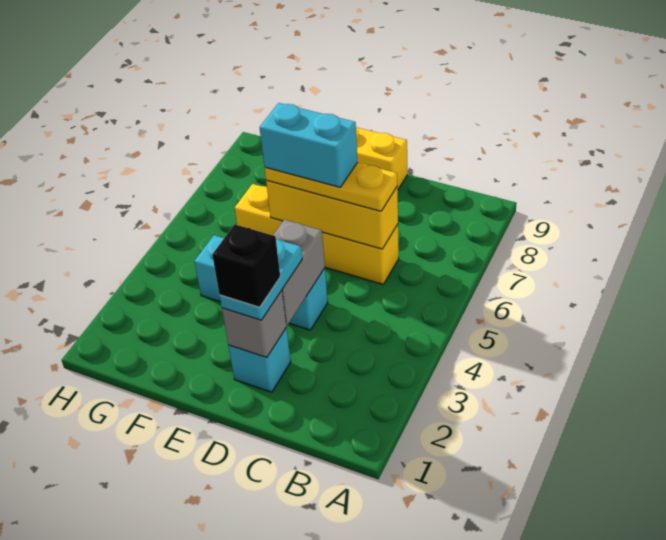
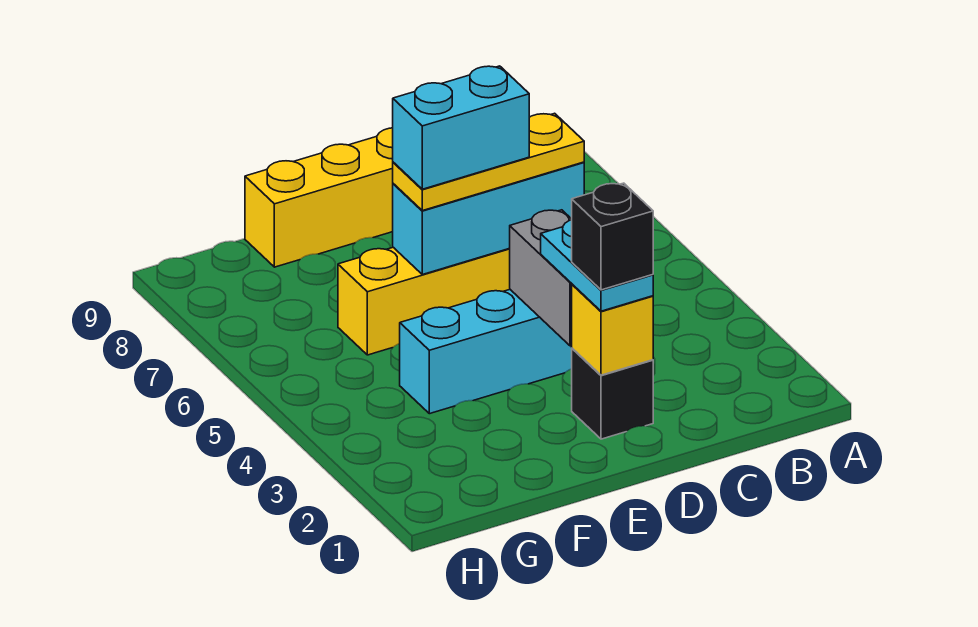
yellow brick C6:E6 level 2 -> cyan brick C6:E6 level 2
cyan brick D2 level 1 -> black brick D2 level 1
grey brick D2 level 2 -> yellow brick D2 level 2

